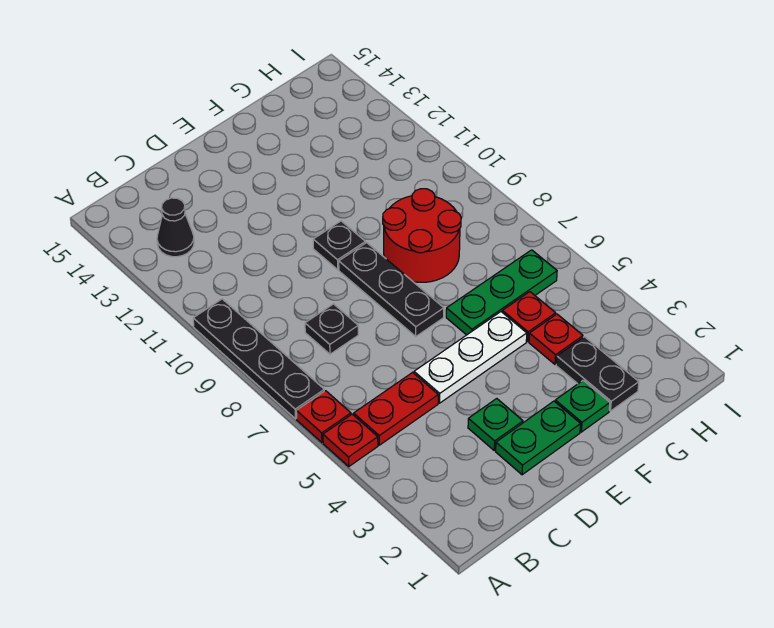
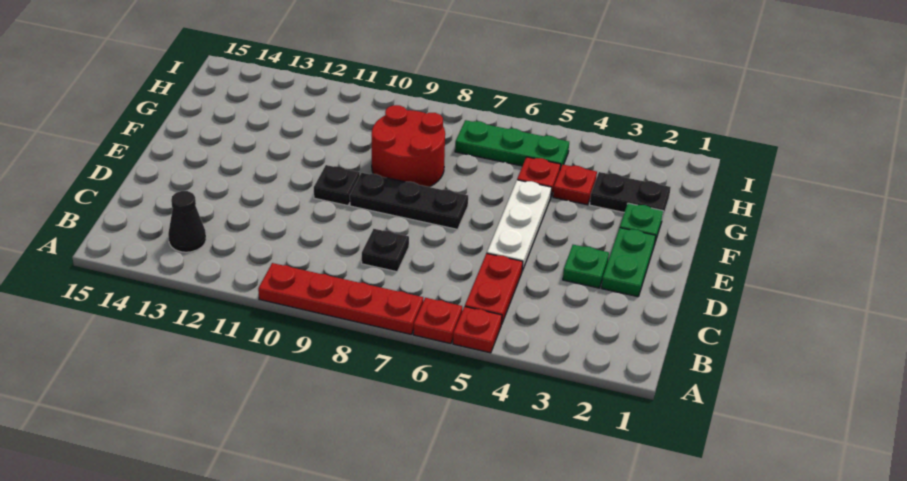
black plate A7:A10 level 1 -> red plate A7:A10 level 1
green plate F6:H6 level 1 -> green plate H5:H7 level 1

